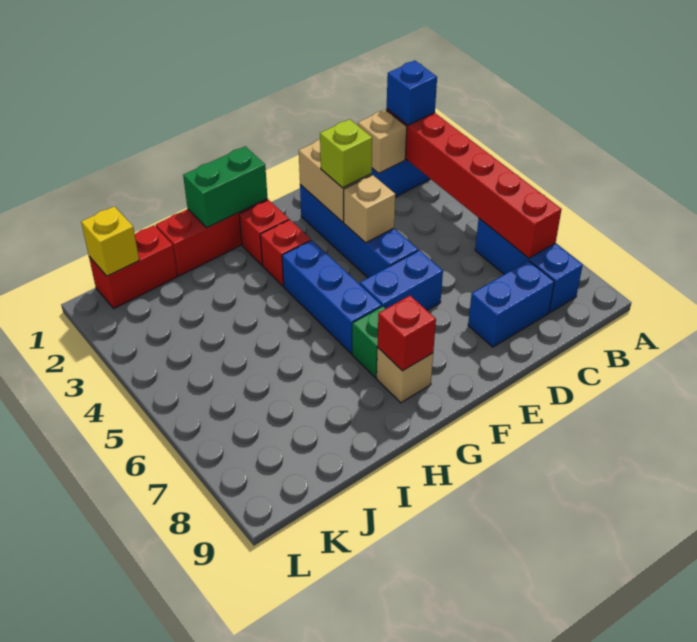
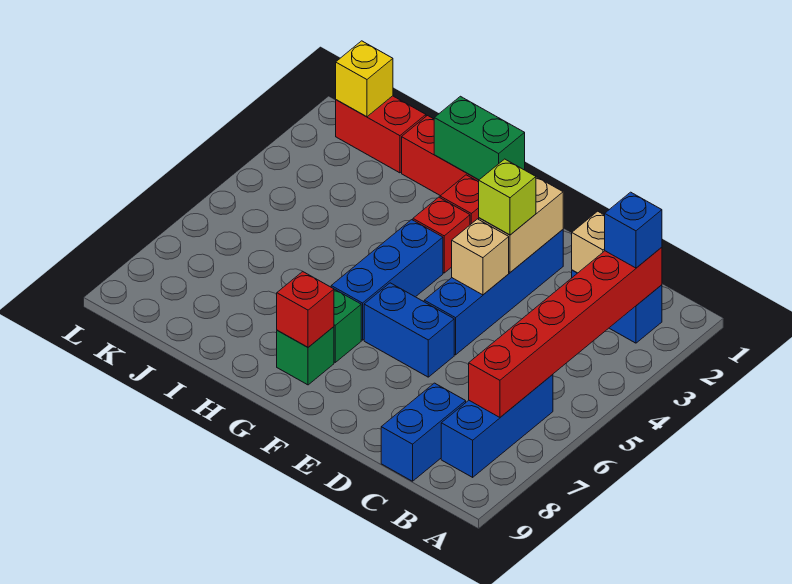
blue brick C8:D8 level 1 -> blue brick C8:C9 level 1
tan brick G8 level 1 -> green brick G8 level 1

